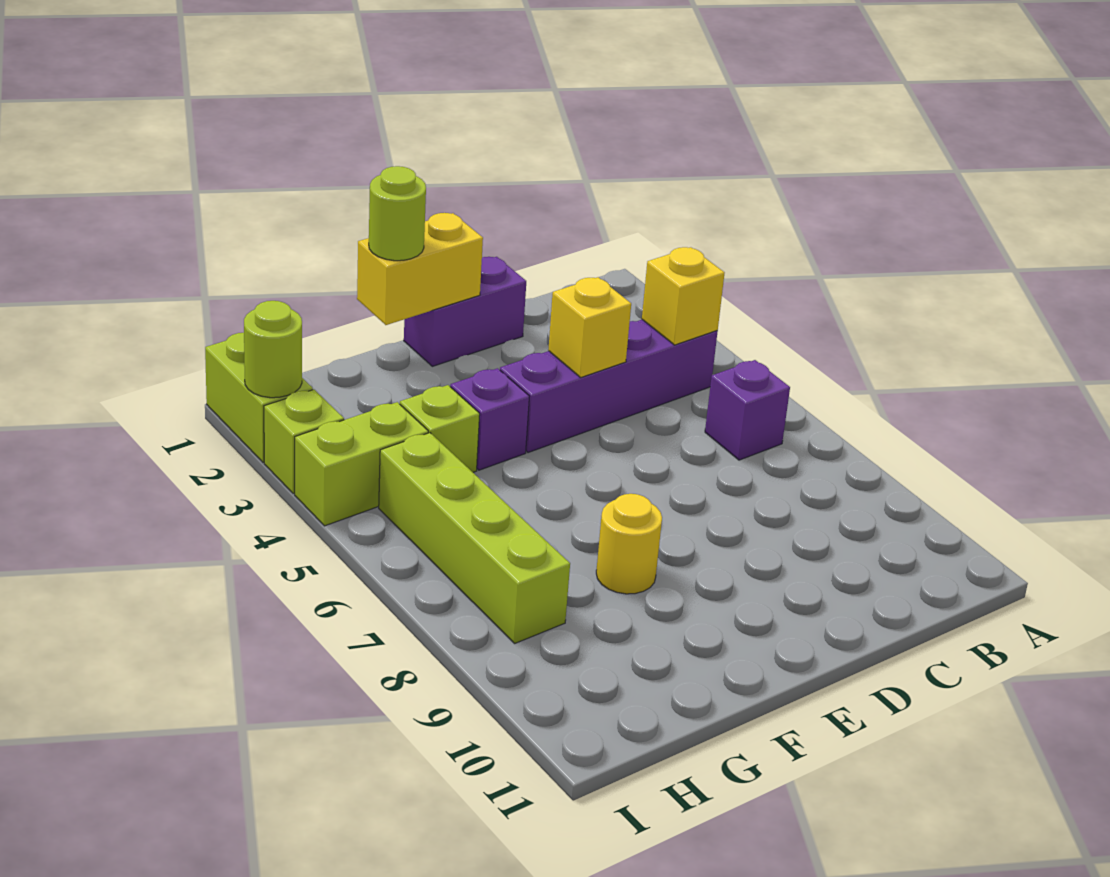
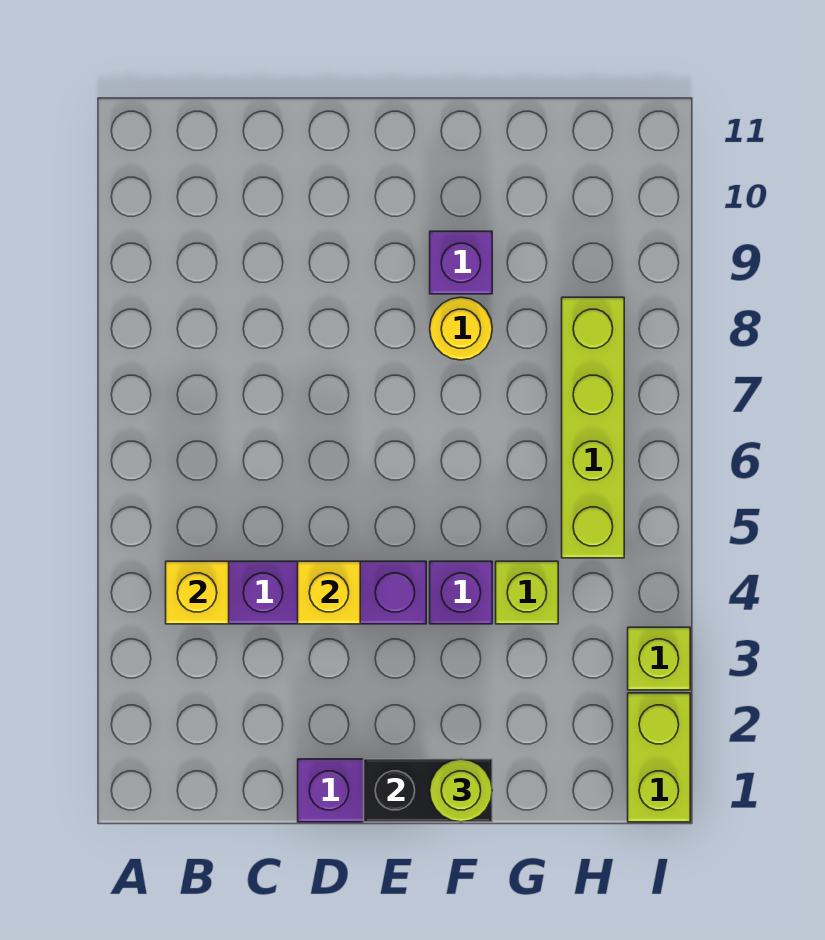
purple brick B6 level 1 -> purple brick F9 level 1
yellow brick E1:F1 level 2 -> black brick E1:F1 level 2
lime brick H4:I4 level 1 -> none
lime round brick I2 level 2 -> none

